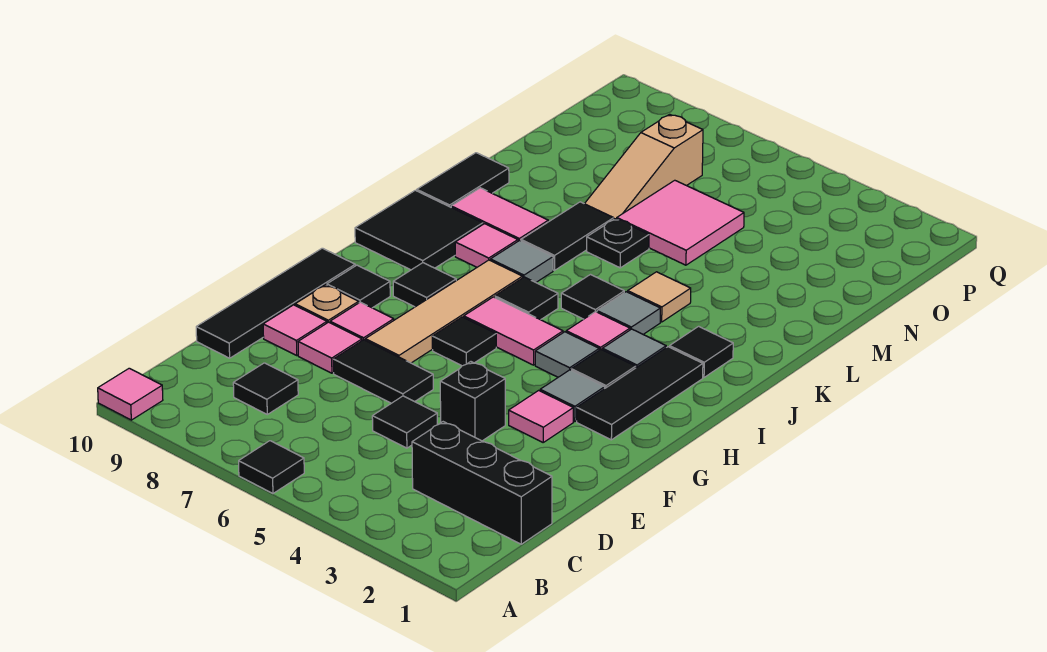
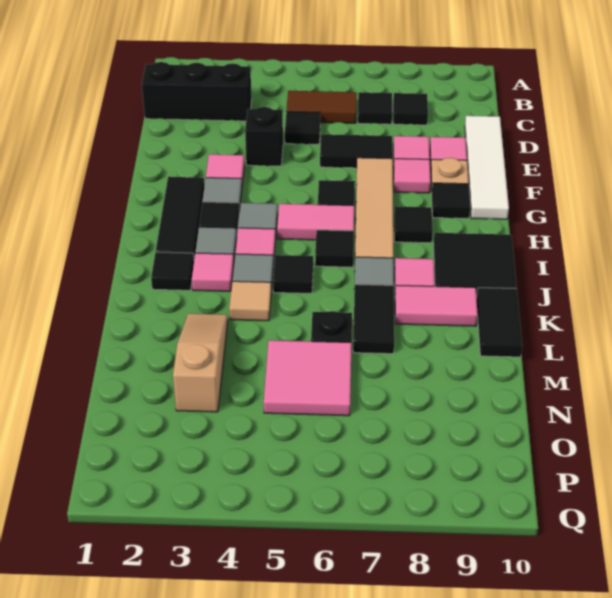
black tile A6 level 1 -> black tile C7 level 1
pink tile A10 level 1 -> pink tile J3 level 1
none -> brown tile C5:C6 level 1
black tile D10:G10 level 1 -> white tile D10:G10 level 1
tan slope M7:O7 level 1 top O -> tan slope L3:N3 level 1 top N

